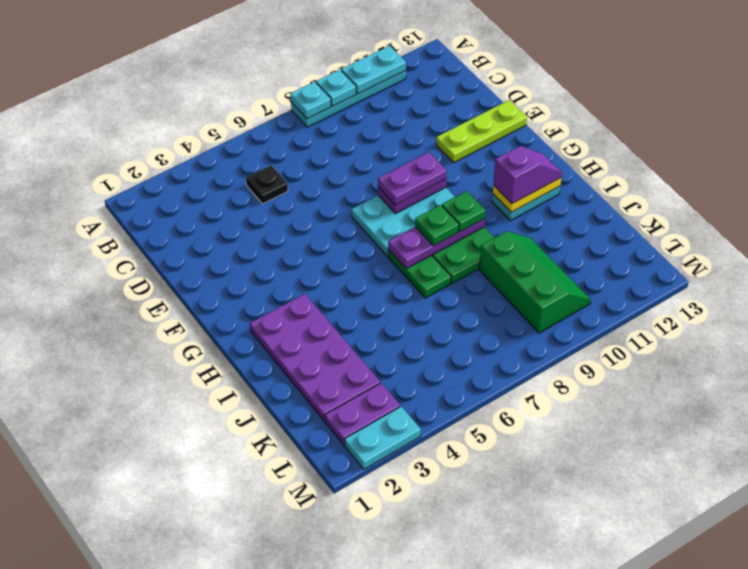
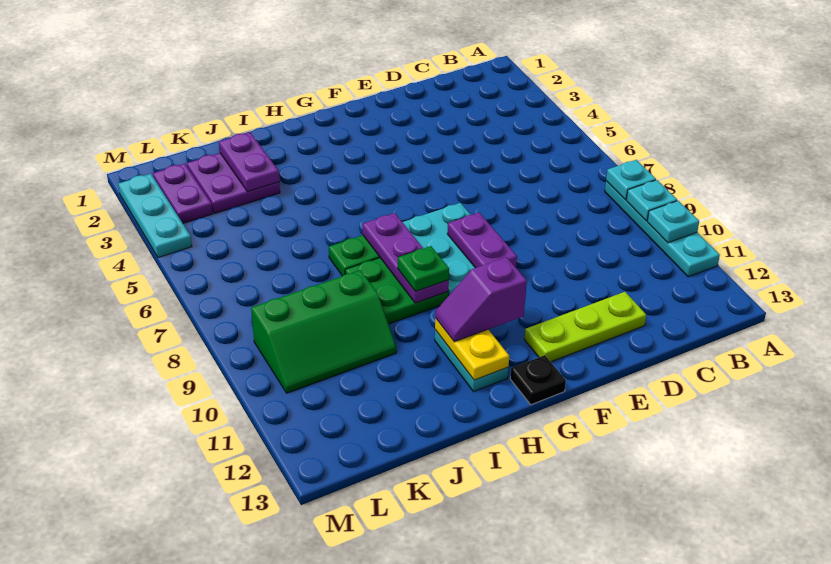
cyan plate A10:A11 level 2 -> cyan plate A10 level 2
black plate C5 level 1 -> black plate G13 level 1
lime plate E11:E13 level 1 -> lime plate D12:F12 level 1
purple plate F8:F9 level 3 -> purple plate J2:J3 level 2
purple plate H2:K3 level 1 -> purple plate J2:K3 level 1
green plate H8 level 3 -> none
purple slope H11:H12 level 3 top 11 -> purple slope G11:H11 level 3 top G
cyan plate M2:M3 level 1 -> cyan plate M2:M4 level 1

